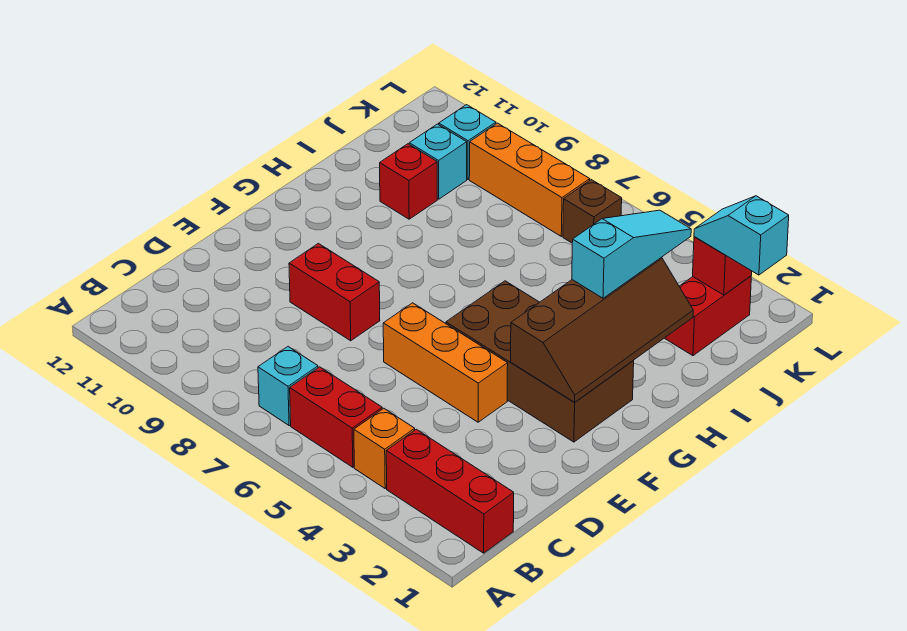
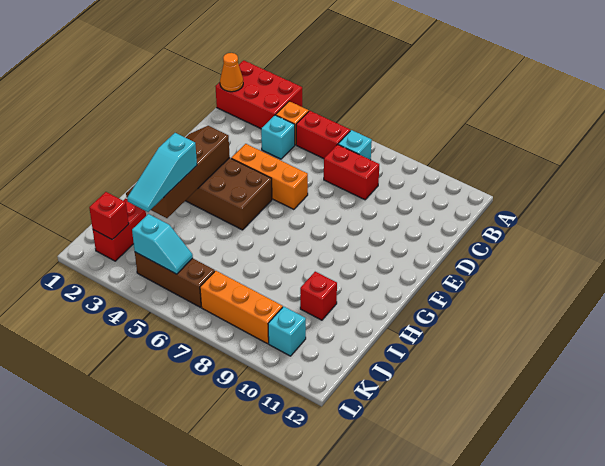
red brick B1:B3 level 1 -> red brick A1:B3 level 1
none -> orange cone B1 level 2
red brick E8:E9 level 1 -> red brick C7:C8 level 1
cyan brick J10 level 1 -> cyan brick C4 level 1
cyan slope K1:K2 level 3 top 1 -> cyan slope K4:K5 level 2 top 4
brown brick K6 level 1 -> brown brick K4:K6 level 1

